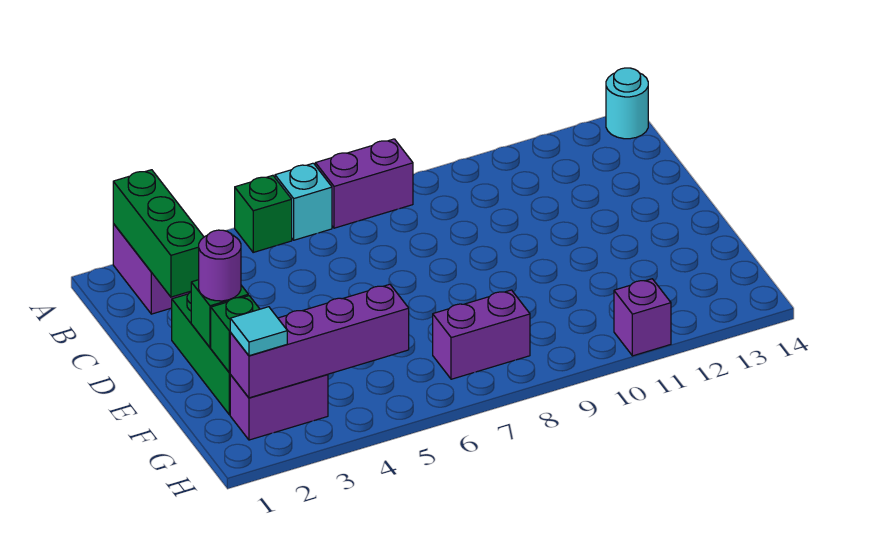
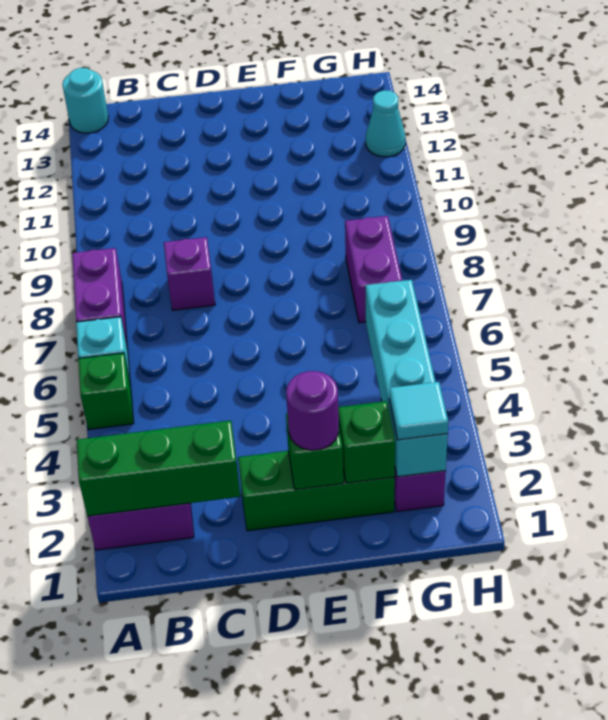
purple brick G2:G5 level 2 -> cyan brick G2:G5 level 2
purple brick H11 level 1 -> purple brick C8 level 1
none -> cyan cone H12 level 1

